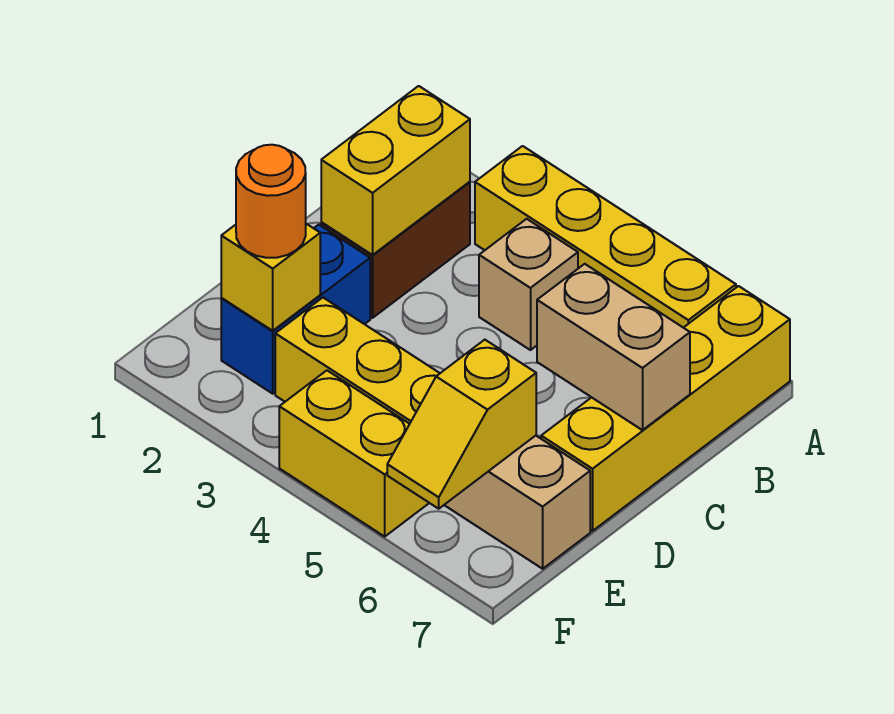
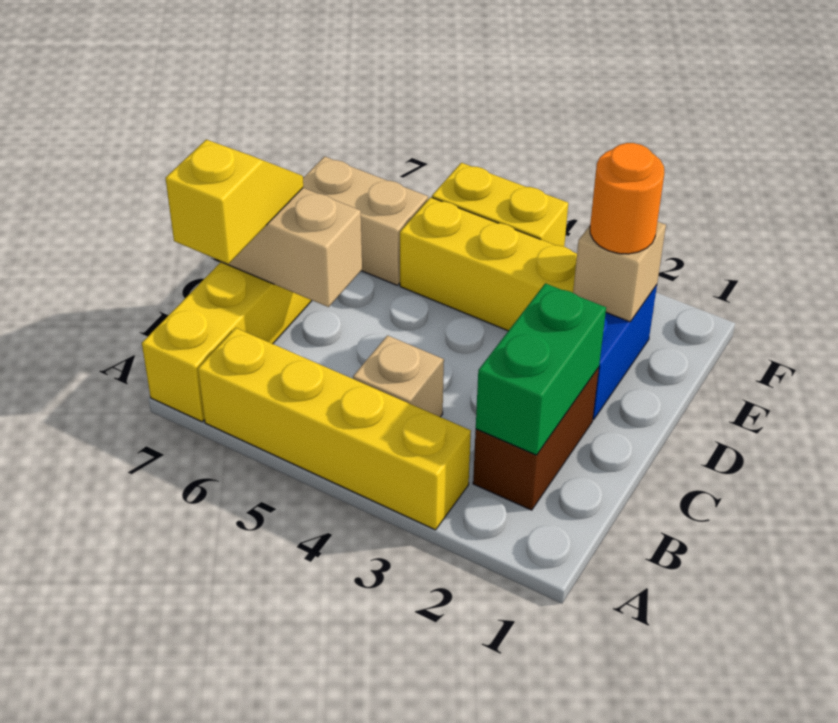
yellow brick B2:C2 level 2 -> green brick B2:C2 level 2
yellow brick E2 level 2 -> tan brick E2 level 2
yellow slope E6:F6 level 2 top E -> yellow slope B7:C7 level 3 top B

